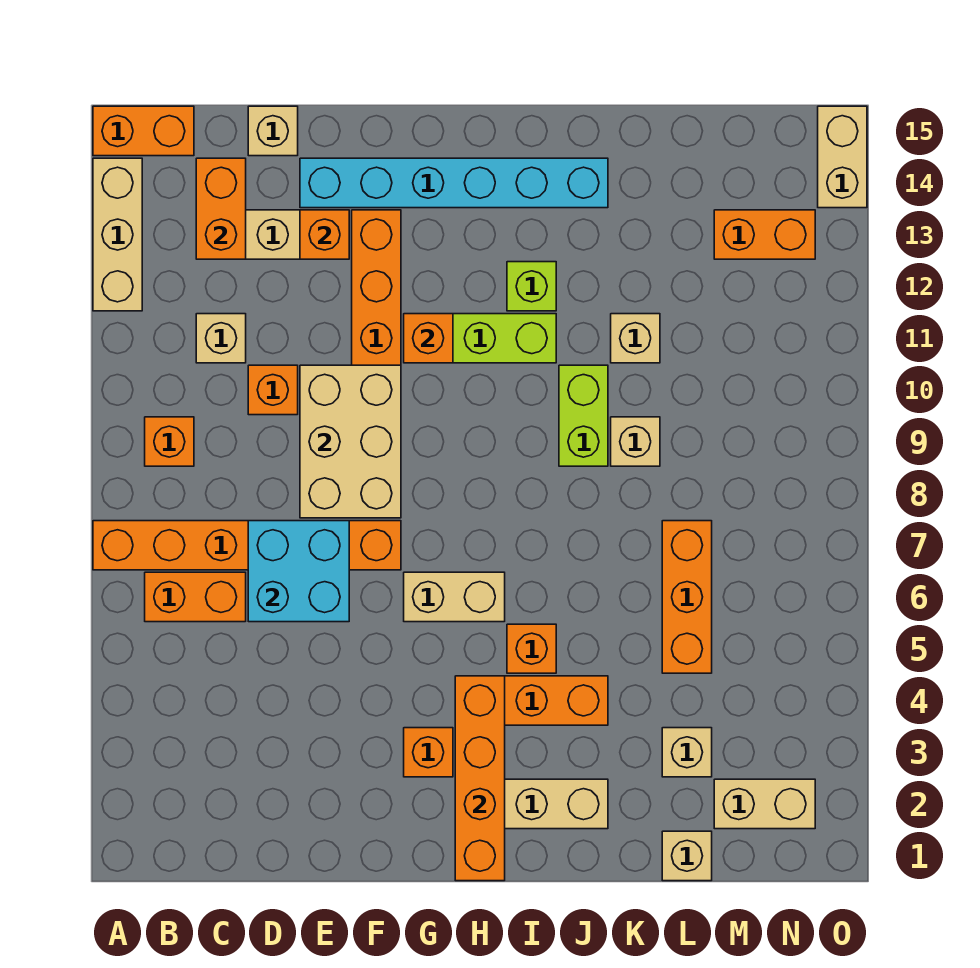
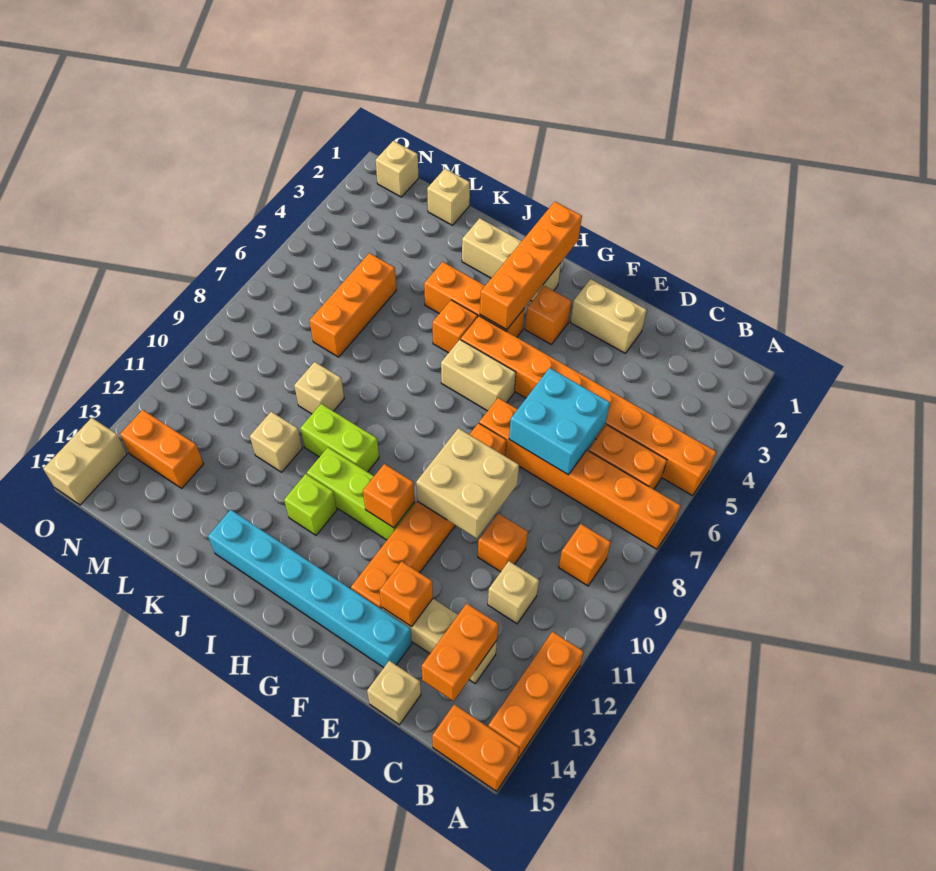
none -> orange brick A5:H5 level 1
tan brick A12:A14 level 1 -> orange brick A12:A14 level 1
tan brick E8:F10 level 2 -> tan brick E9:F10 level 2
lime brick J9:J10 level 1 -> lime brick I10:J10 level 1
tan brick L3 level 1 -> tan brick N1 level 1
tan brick M2:N2 level 1 -> tan brick E2:F2 level 1

